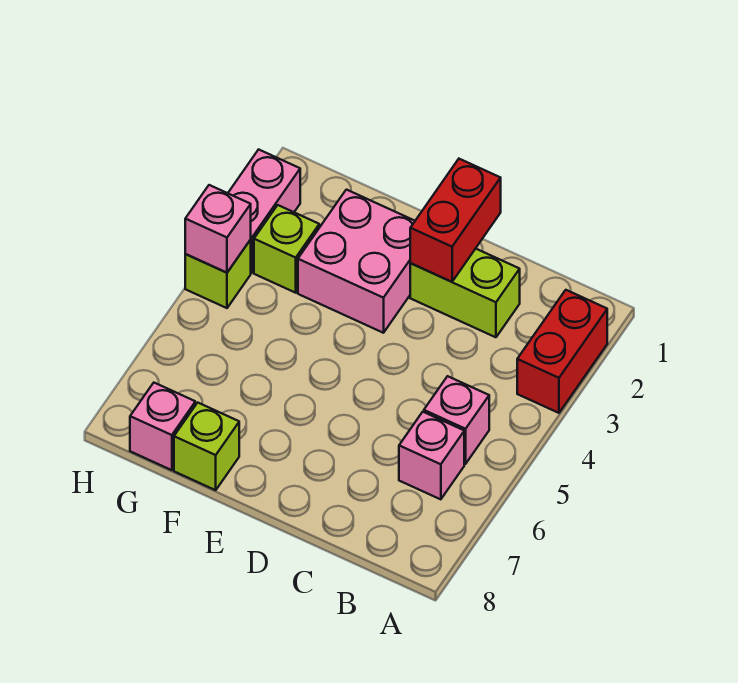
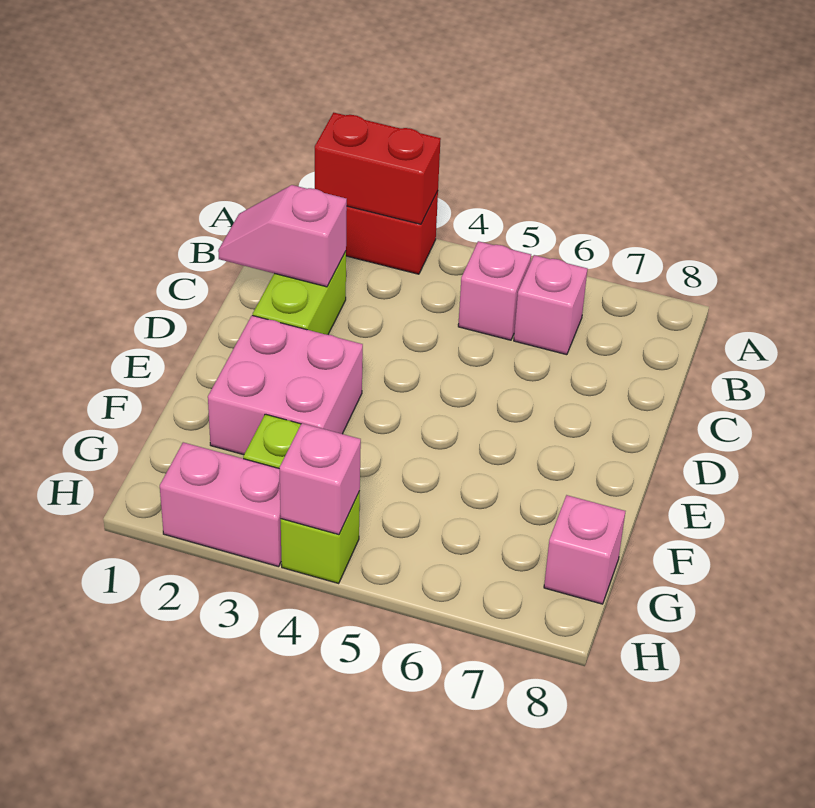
none -> pink slope C1:C2 level 2 top 2
red brick D1:D2 level 2 -> red brick A2:A3 level 2
lime brick F8 level 1 -> none

